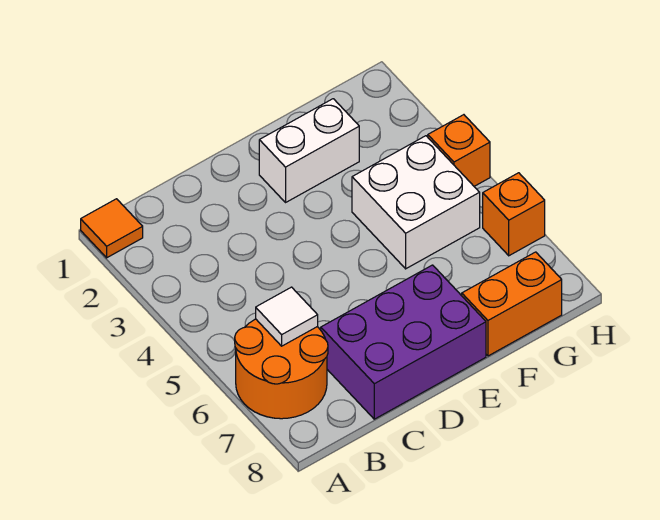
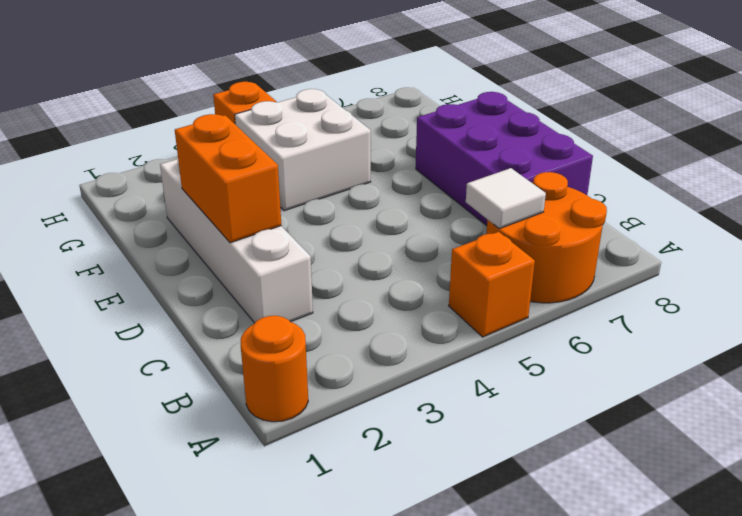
orange tile A1 level 1 -> orange round brick A1 level 1
white brick E2:F2 level 1 -> white brick C2:F2 level 1
orange brick F8:G8 level 1 -> orange brick D2:E2 level 2
orange brick H6 level 1 -> orange brick A5 level 1

